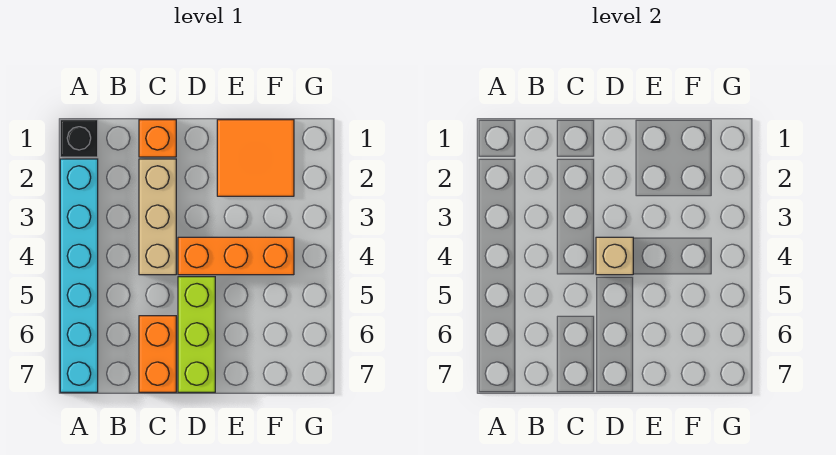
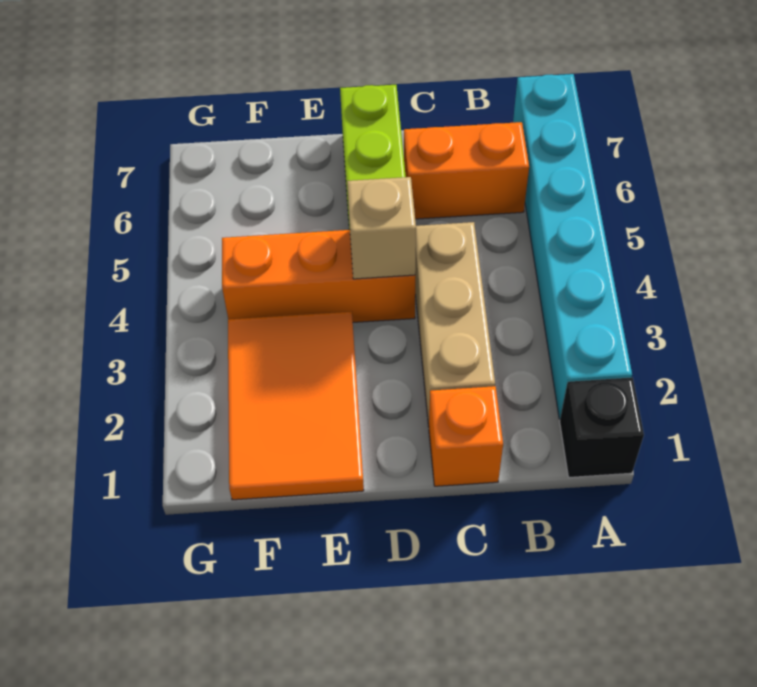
orange brick C6:C7 level 1 -> orange brick B6:C6 level 1
orange tile E1:F2 level 1 -> orange tile E1:F3 level 1

